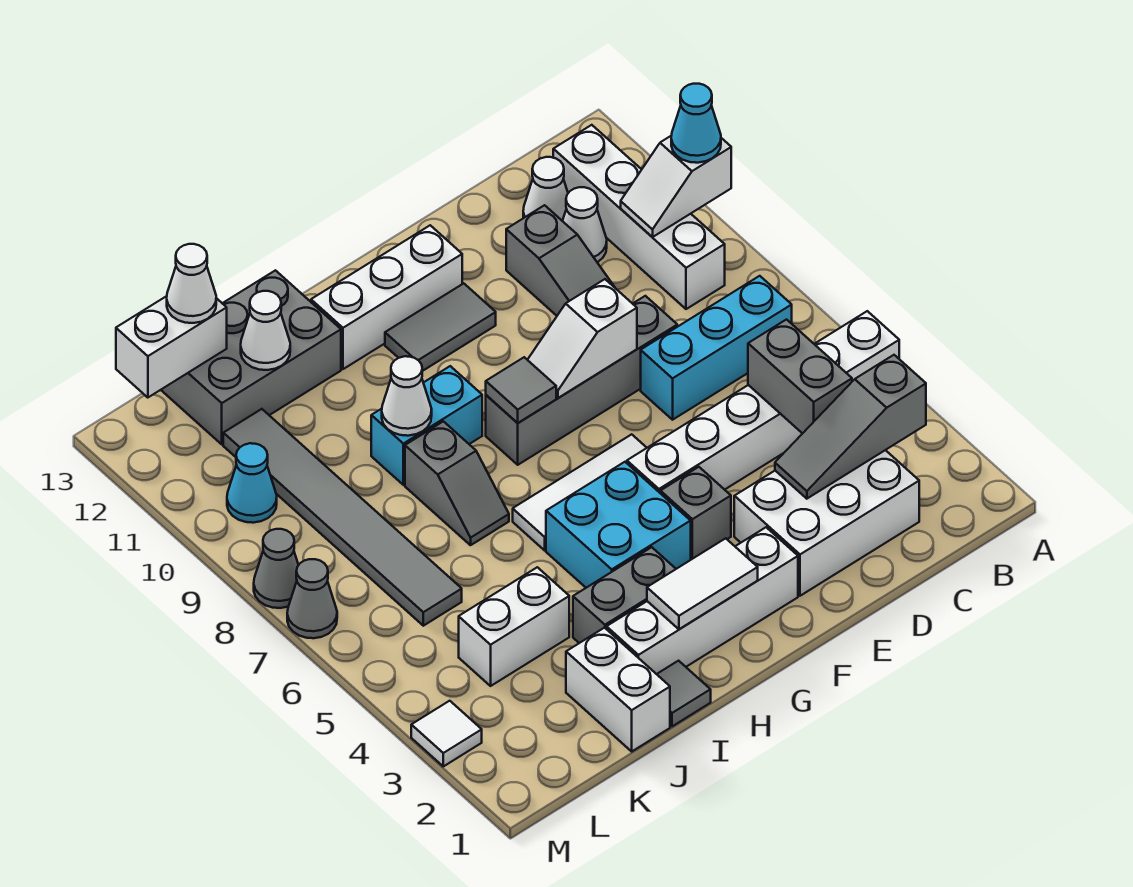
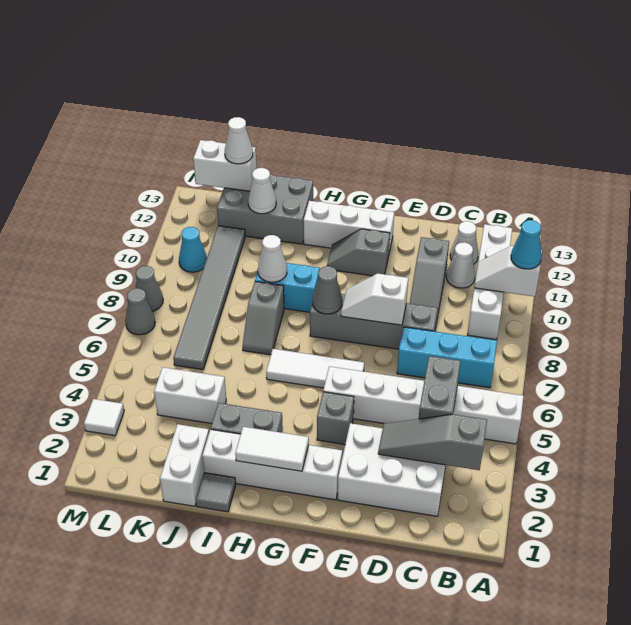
grey tile F11:G11 level 1 -> grey slope F11:G11 level 1 top F
cyan brick G4:H5 level 1 -> none
grey tile G8 level 2 -> grey cone G8 level 2

